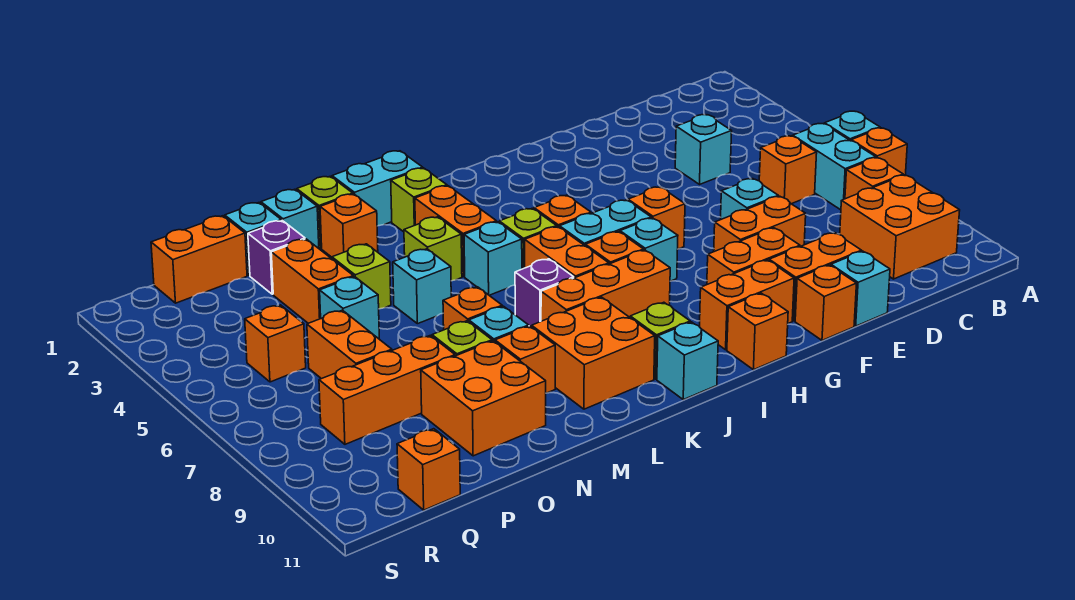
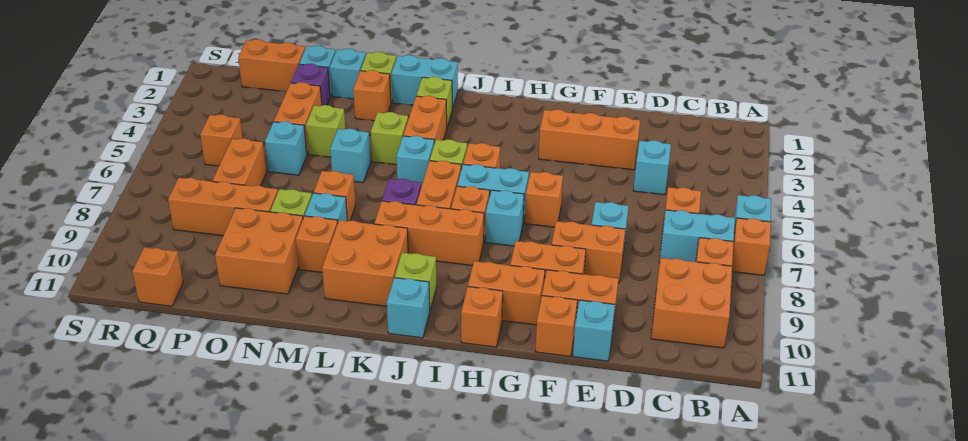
cyan brick B6:B7 level 1 -> cyan brick B7:C7 level 1
none -> orange brick E3:G3 level 1

